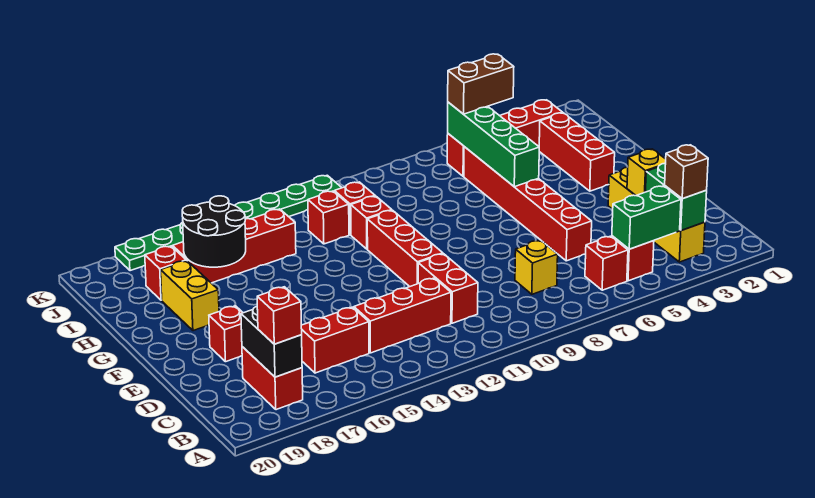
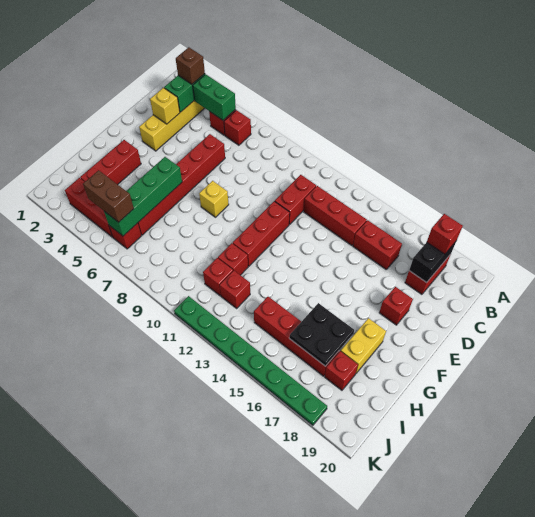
yellow brick C8 level 1 -> yellow brick F8 level 1
black round brick H16:I17 level 2 -> black plate H16:I17 level 2

